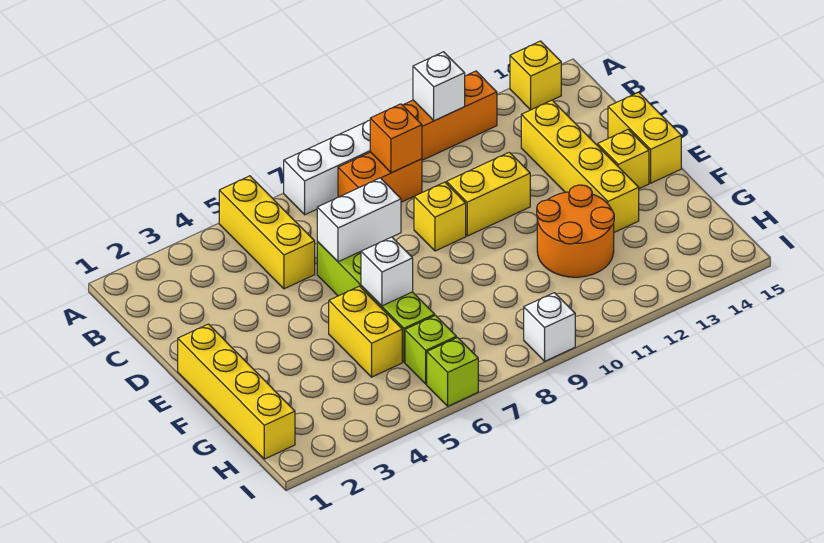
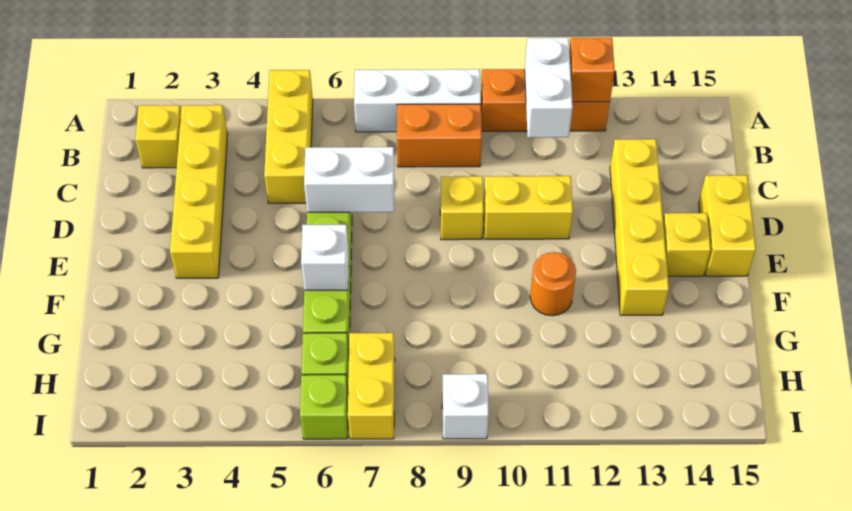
white brick A11 level 2 -> white brick A11:B11 level 2
yellow brick A14 level 1 -> yellow brick B2 level 1
orange brick B9 level 2 -> orange brick A12 level 2
yellow brick E1:H1 level 1 -> yellow brick B3:E3 level 1
yellow brick F5:G5 level 1 -> yellow brick H7:I7 level 1
orange round brick F11:G12 level 1 -> orange round brick F11 level 1

